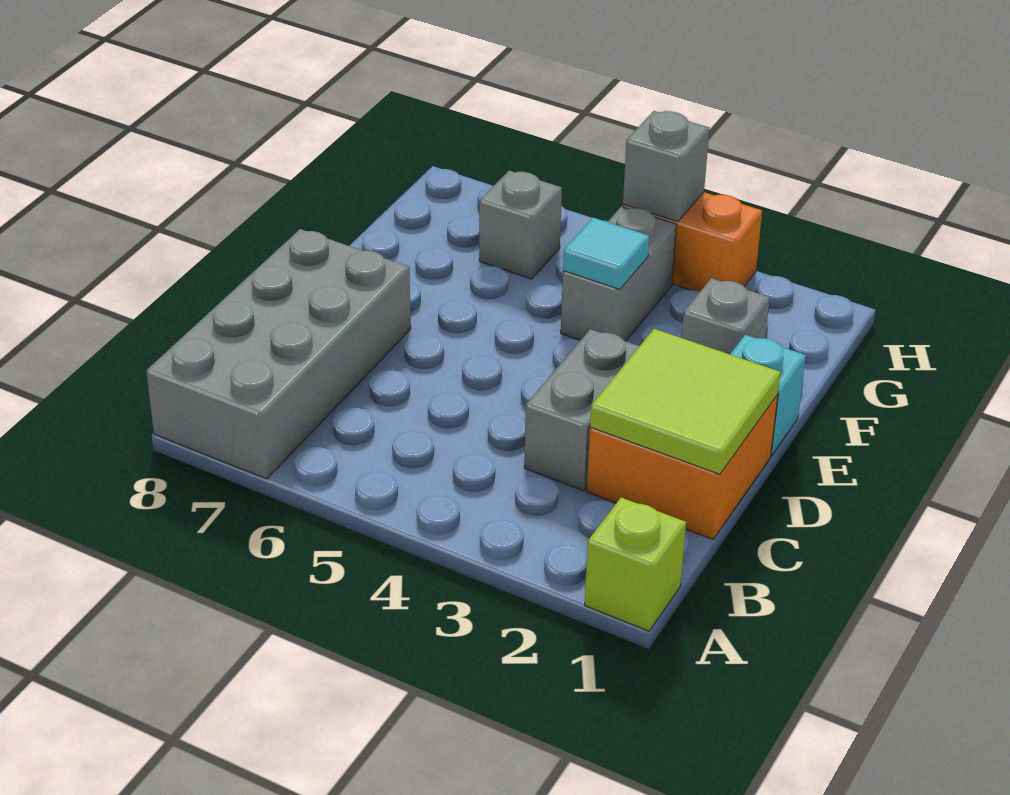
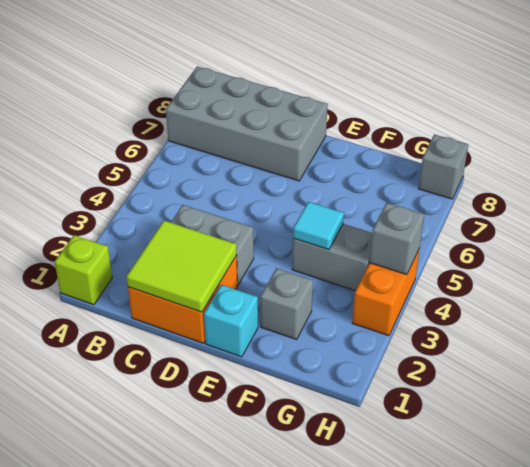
grey brick G6 level 1 -> grey brick H8 level 1

